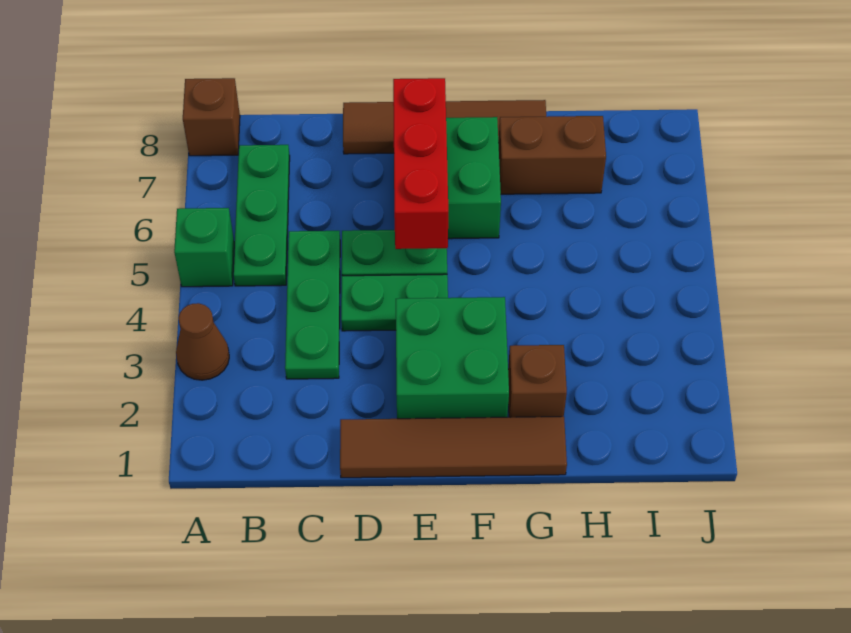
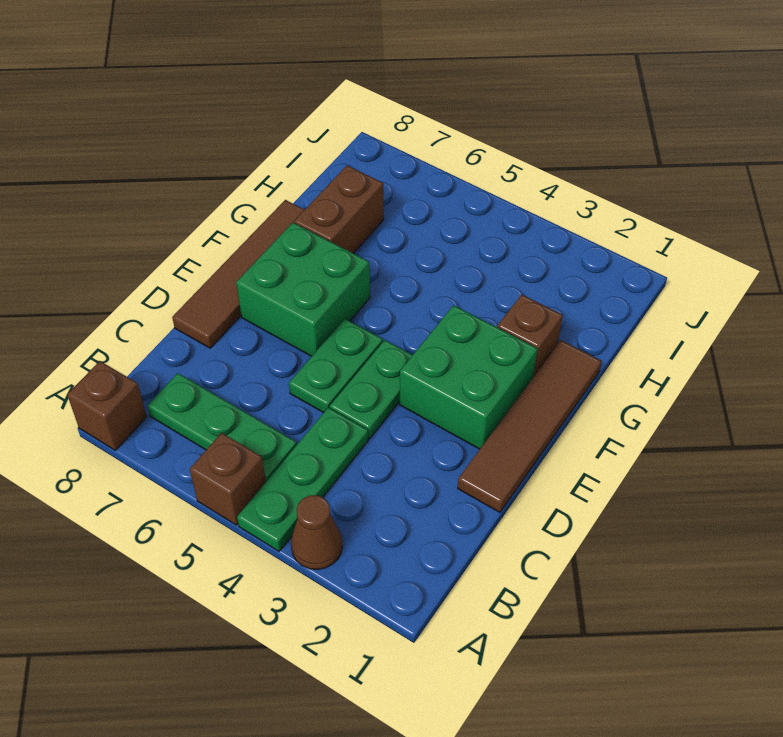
green brick A5 level 1 -> brown brick A5 level 1
green plate C3:C5 level 1 -> green plate A4:C4 level 1
red brick E5:E7 level 2 -> none

